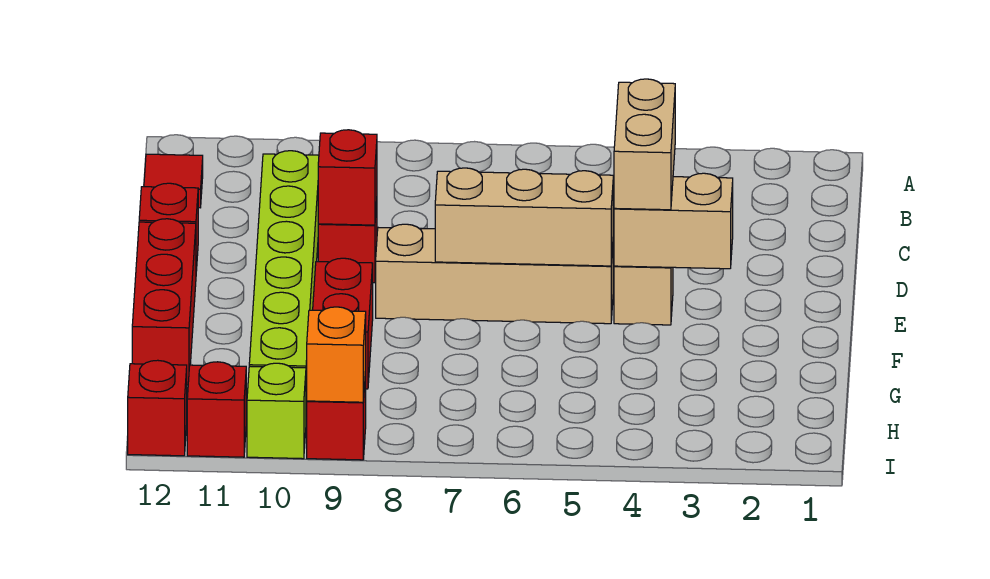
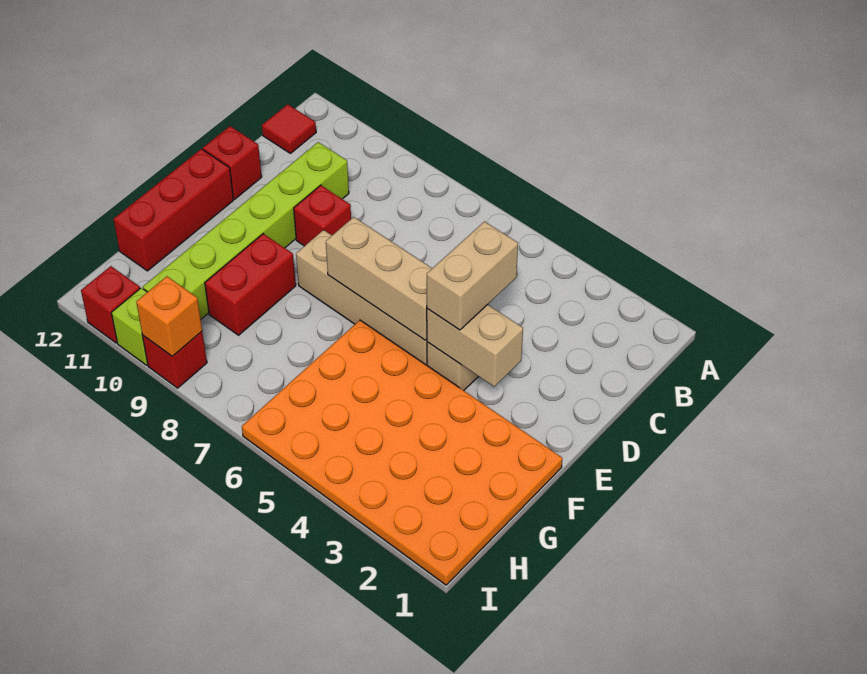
red brick D9 level 2 -> none
none -> orange plate F1:I6 level 1
red brick I12 level 1 -> none

